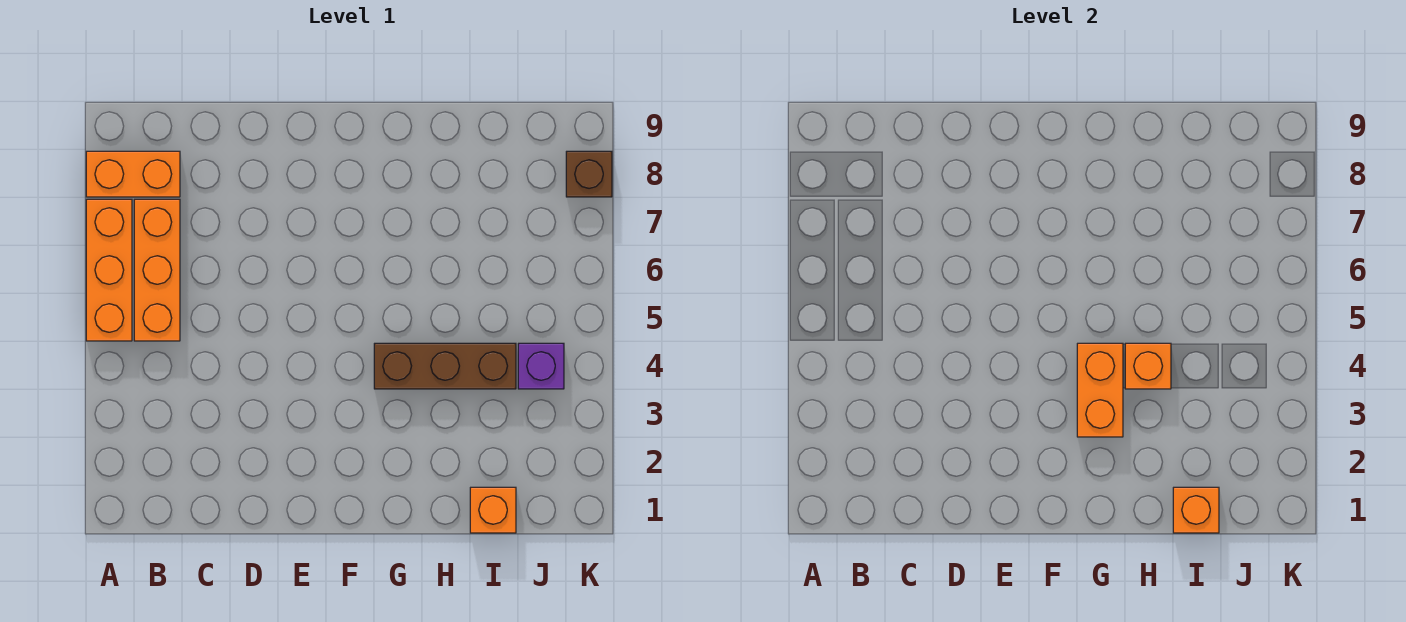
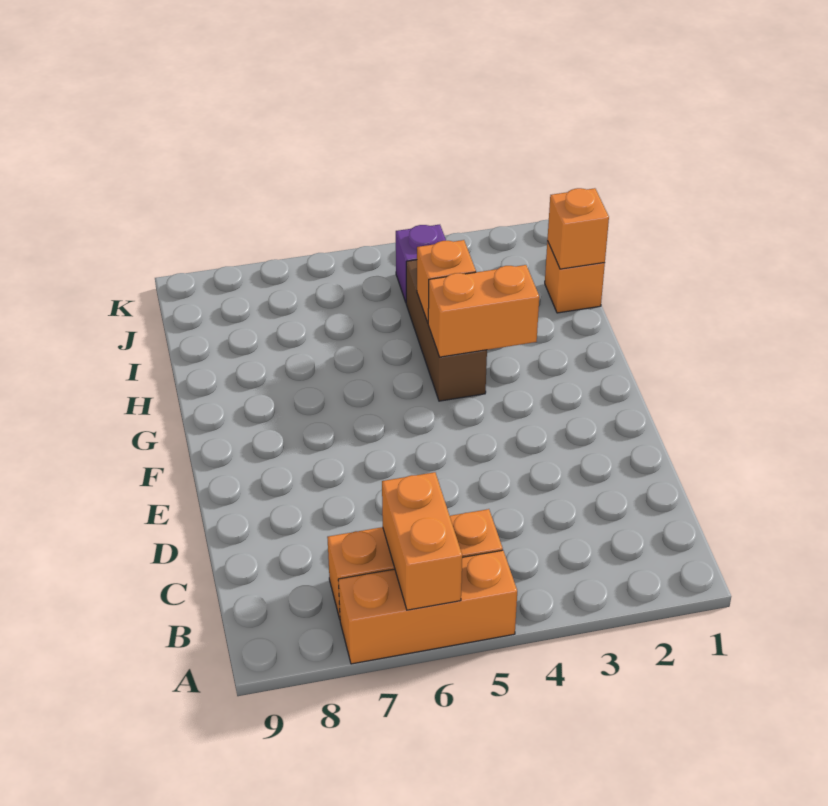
orange brick A8:B8 level 1 -> orange brick A6:B6 level 2
brown brick K8 level 1 -> none

